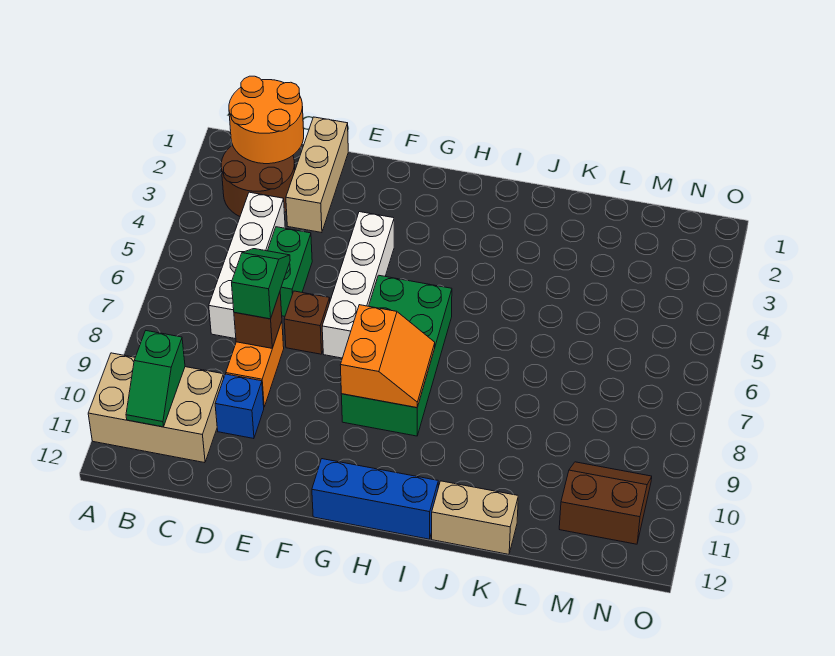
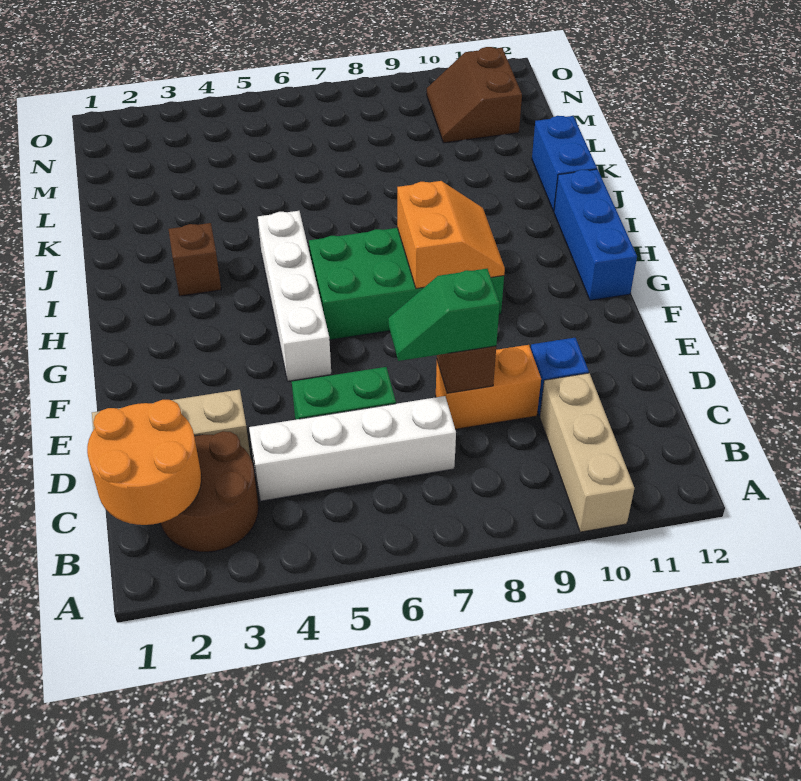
tan brick A10:C11 level 1 -> tan brick A10:C10 level 1
green slope B10:B11 level 2 top 10 -> none
brown brick E7 level 1 -> brown brick I3 level 1
white brick F4:F7 level 1 -> white brick F5:I5 level 1
orange slope G8:H9 level 2 top G -> orange slope G8:H9 level 2 top 8
tan brick J12:K12 level 1 -> blue brick J12:K12 level 1

